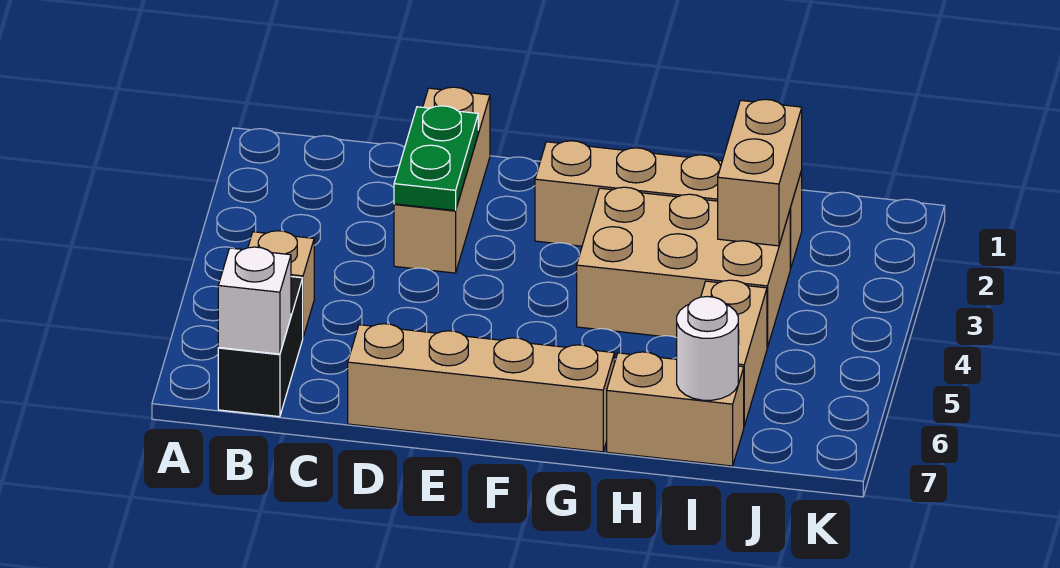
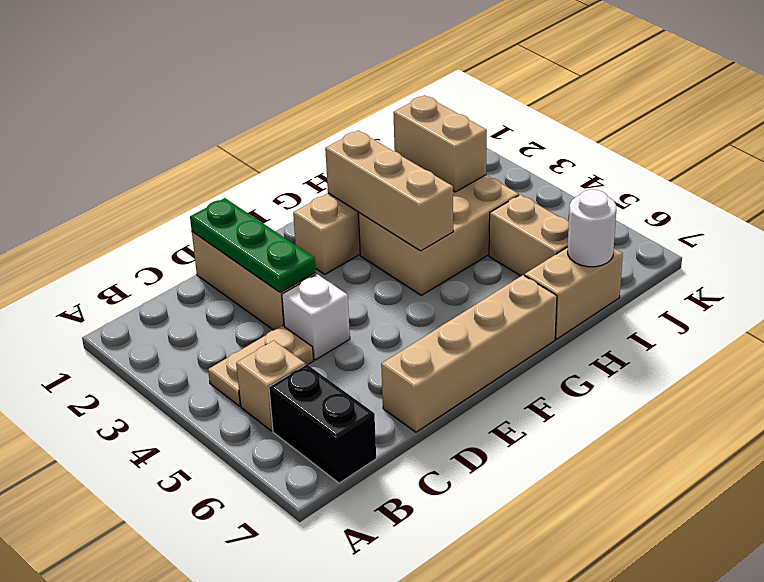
none -> tan plate B4:C4 level 1
white brick B7 level 2 -> white brick D4 level 1
green plate D2:D3 level 2 -> green plate D1:D3 level 2
none -> tan brick G2:G4 level 2

